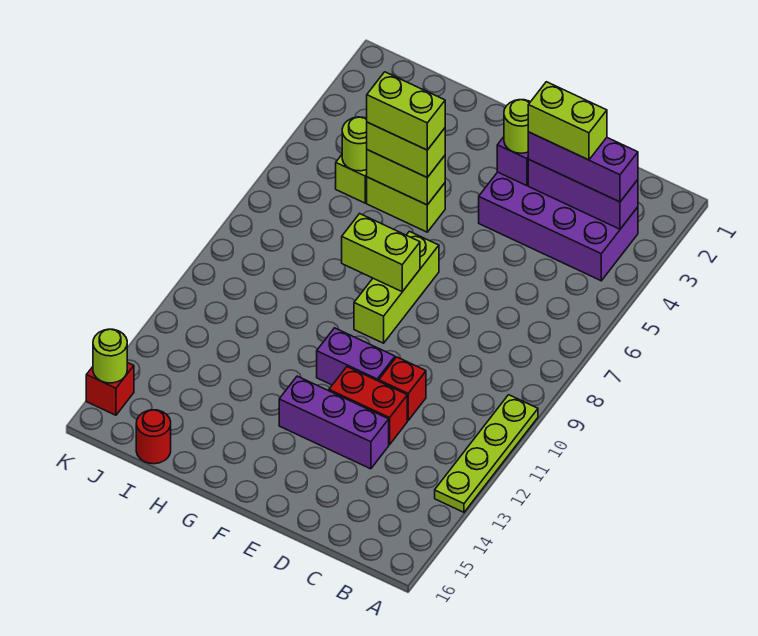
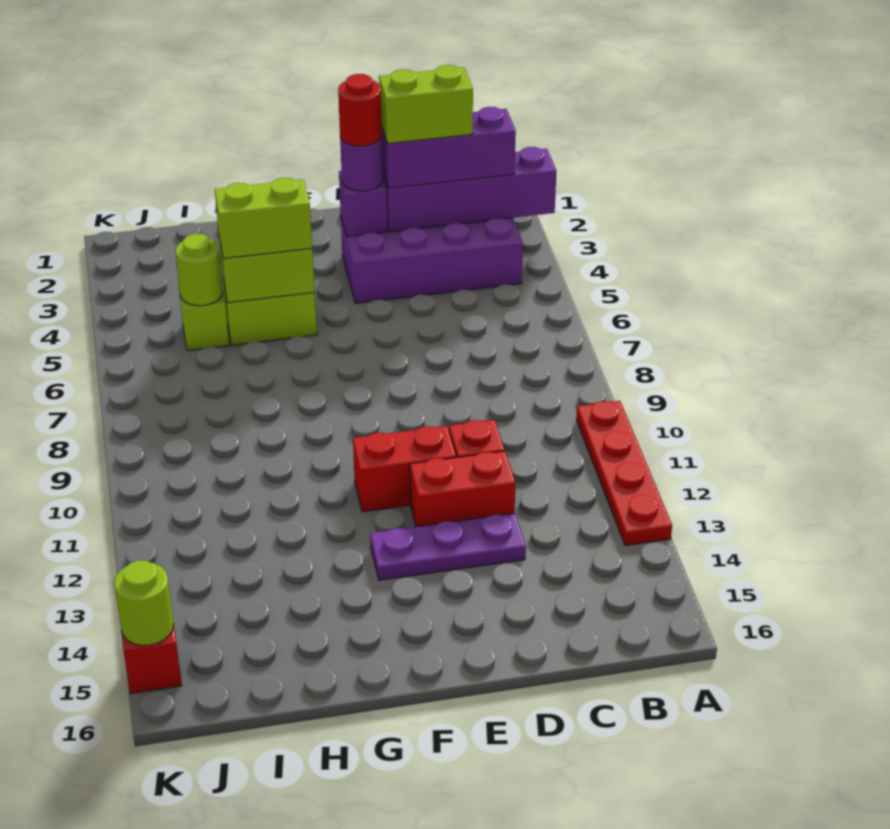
lime plate A10:A13 level 1 -> red plate A10:A13 level 1
purple brick B3:D3 level 2 -> purple brick A3:D3 level 2
purple brick D13:F13 level 1 -> purple plate D13:F13 level 1
lime round brick E3 level 3 -> purple round brick E3 level 3
purple brick E11:F11 level 1 -> red brick E11:F11 level 1
lime brick F7:F9 level 1 -> none
lime brick F8:G8 level 2 -> none
lime brick G5:H5 level 4 -> none
red round brick I16 level 1 -> red round brick E3 level 4

